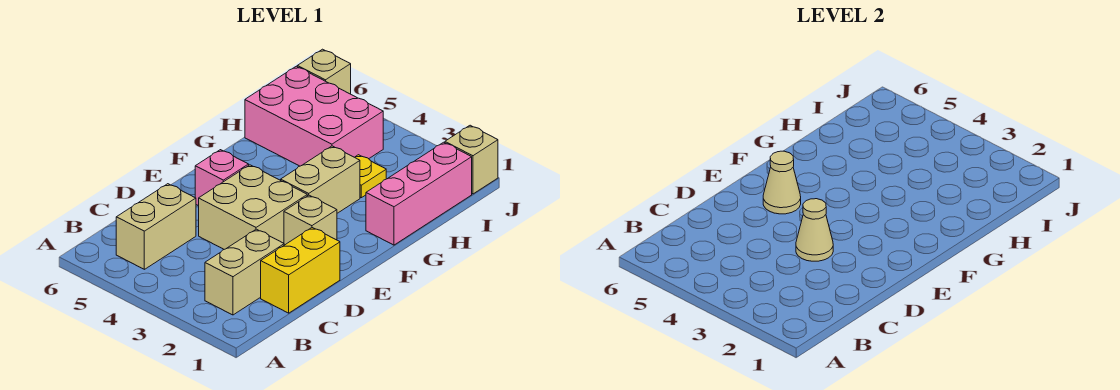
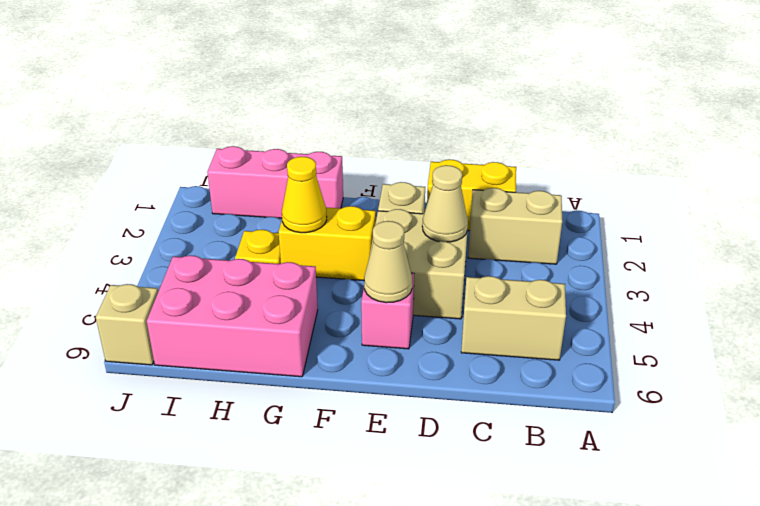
tan brick F3:G3 level 1 -> yellow brick F3:G3 level 1
none -> yellow cone G3 level 2
pink brick H4:I6 level 1 -> pink brick G5:I6 level 1
tan brick J1 level 1 -> none

